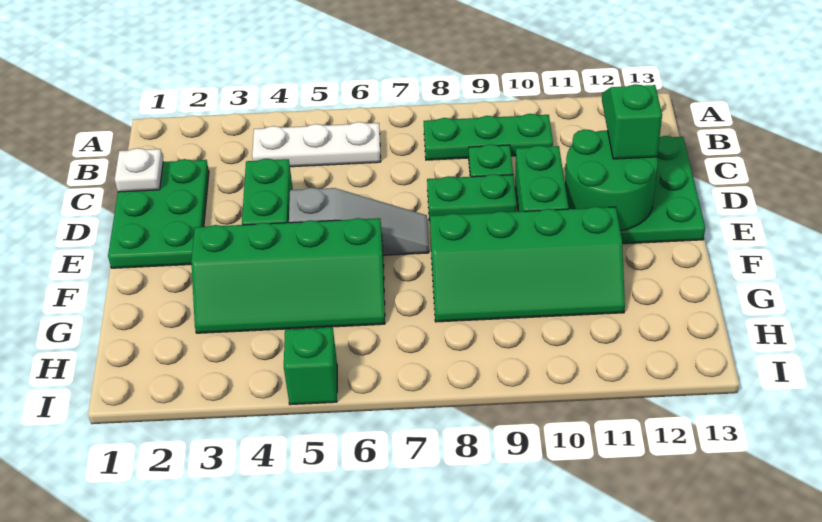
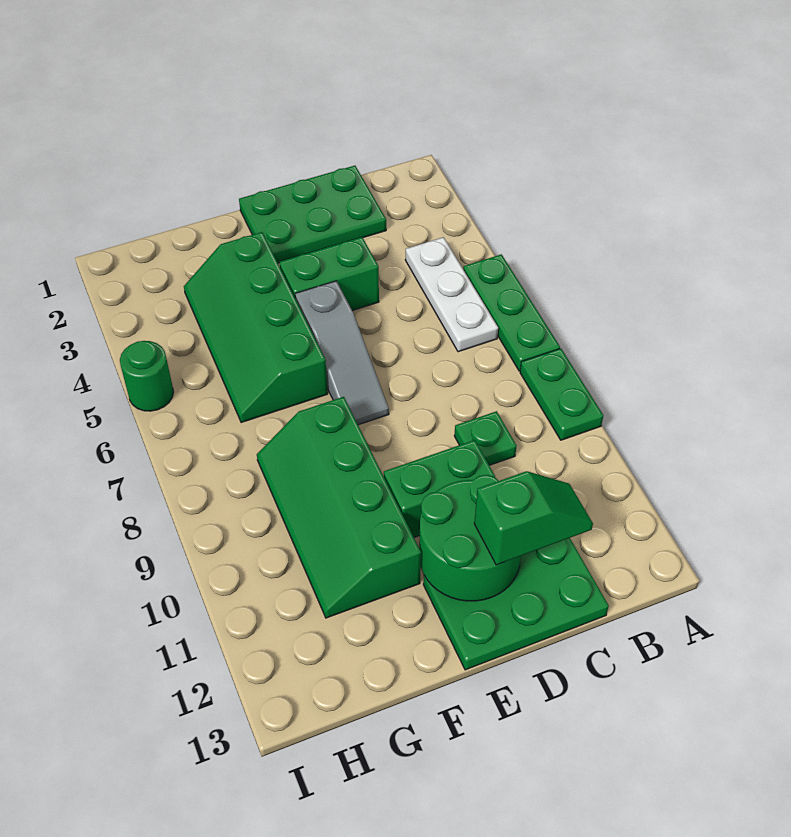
green plate B8:B10 level 1 -> green plate A5:A7 level 1
white plate C1 level 2 -> none
green plate D8:D9 level 1 -> green plate A8:A9 level 1
green brick I5 level 1 -> green round brick I5 level 1

